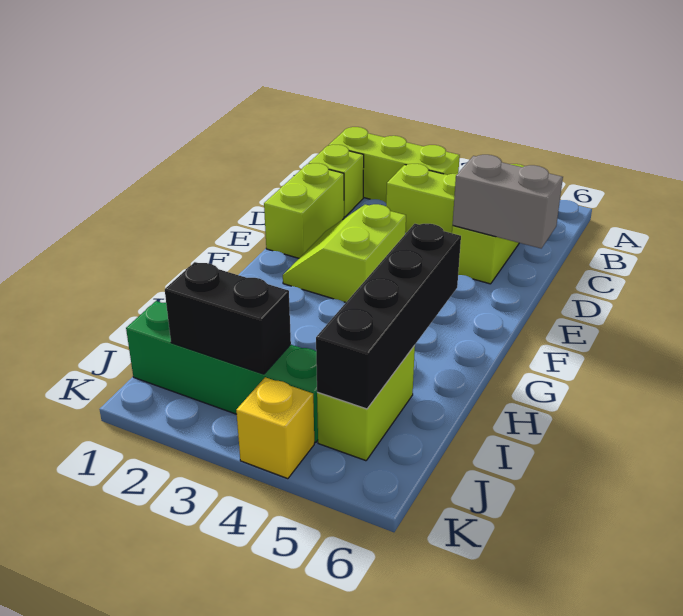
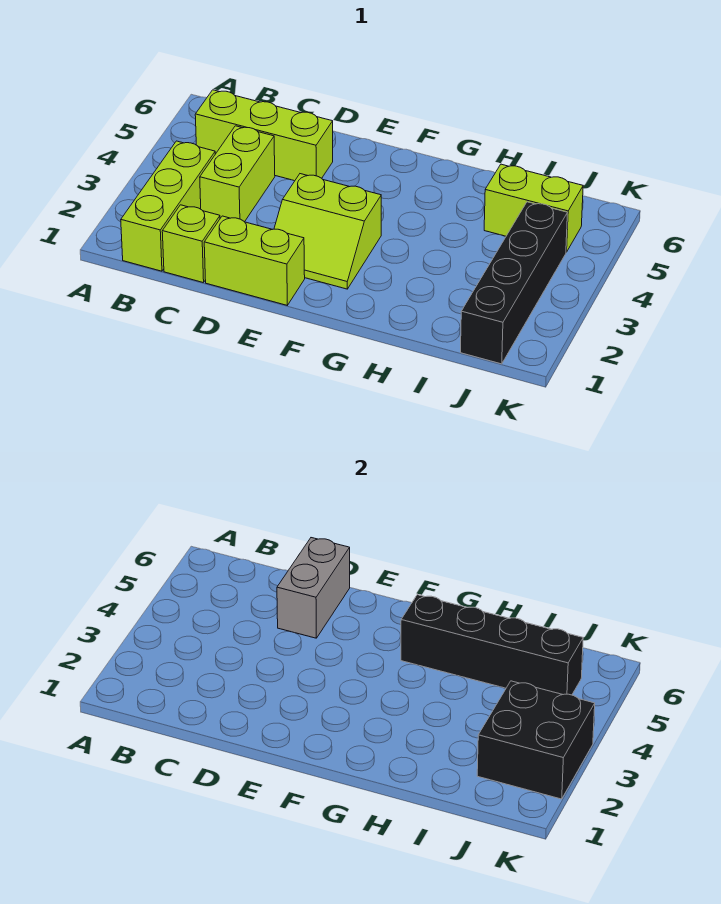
green brick J1:J4 level 1 -> black brick J1:J4 level 1
black brick J2:J3 level 2 -> black brick J2:K3 level 2
yellow brick K4 level 1 -> none

